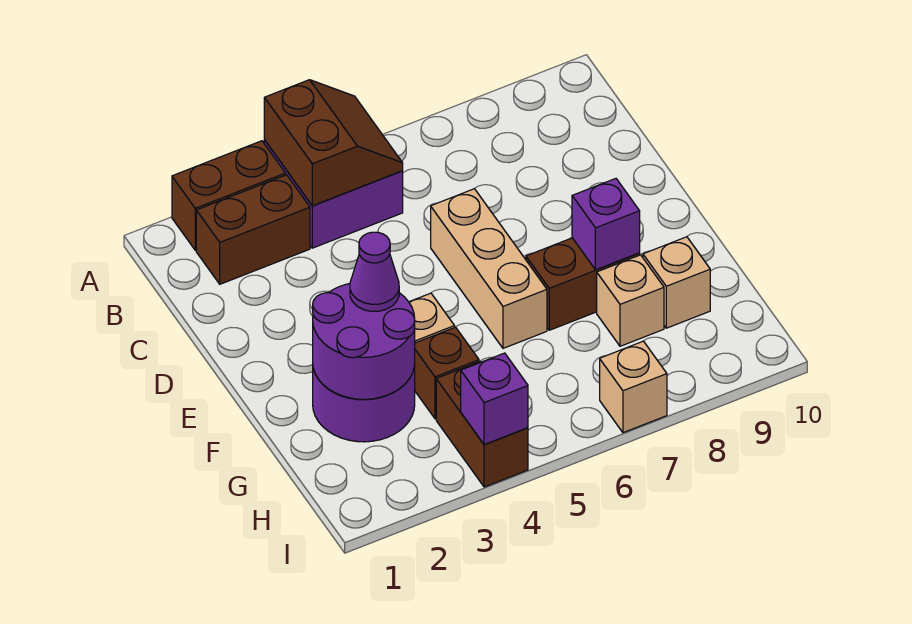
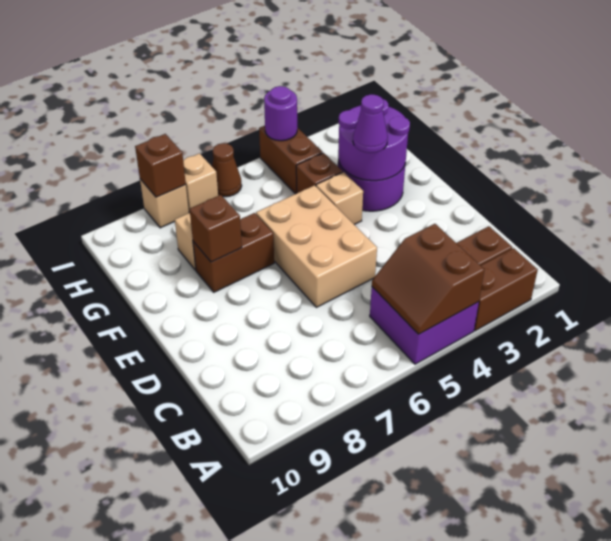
tan brick D6:F6 level 1 -> tan brick D5:F6 level 1
purple brick F8 level 2 -> brown brick F8 level 2
tan brick G9 level 1 -> tan brick I8 level 1
purple brick I4 level 2 -> purple round brick I4 level 2
none -> brown cone I6 level 1
none -> brown brick I8 level 2

